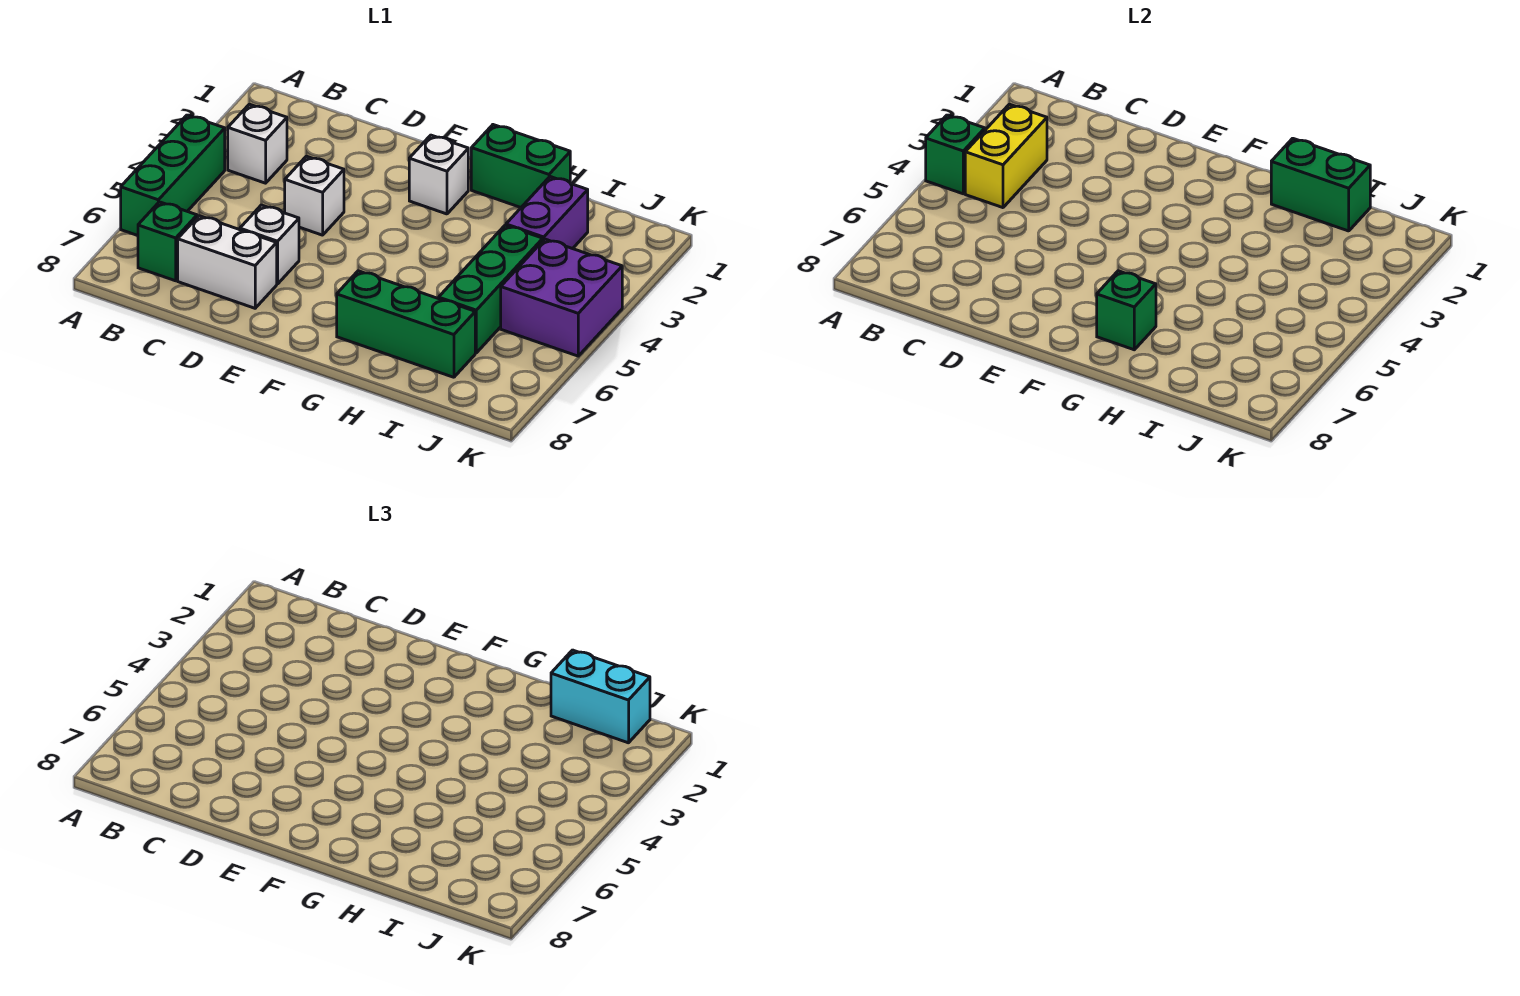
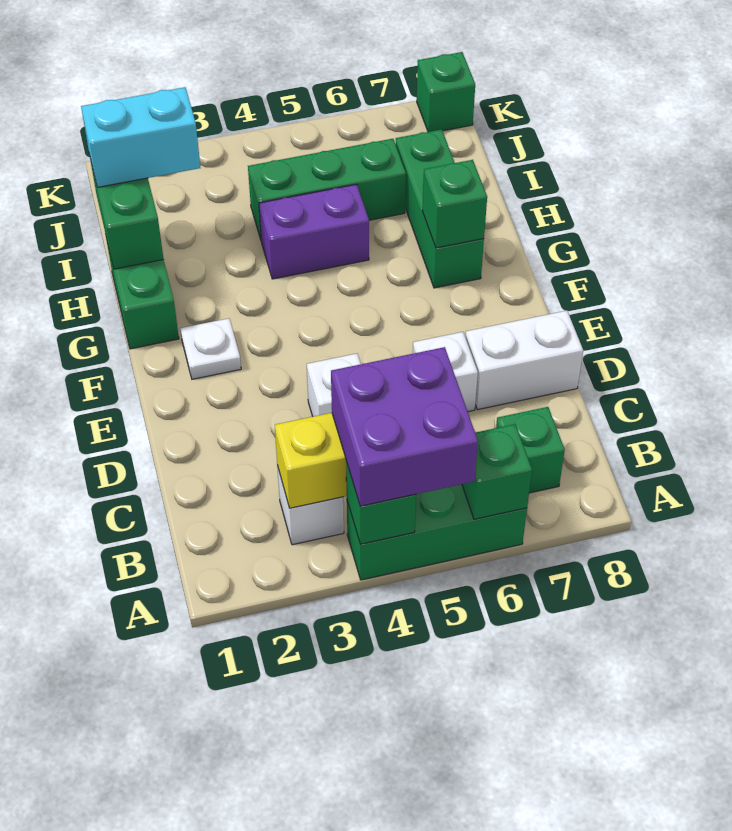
none -> green brick A6 level 2
white brick C7:D7 level 1 -> white brick D7:D8 level 1
white brick F2 level 1 -> white plate F2 level 1
cyan brick I1:J1 level 3 -> cyan brick I1:I2 level 3
purple brick I2:I3 level 1 -> purple brick H4:H5 level 1
purple brick J4:K5 level 1 -> purple brick A4:B5 level 3
none -> green brick K8 level 1

